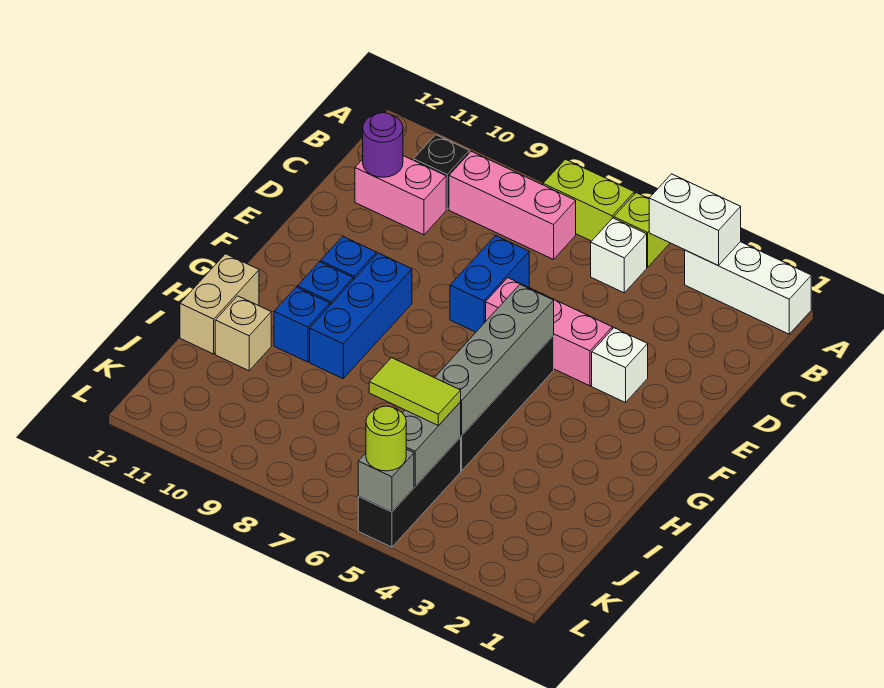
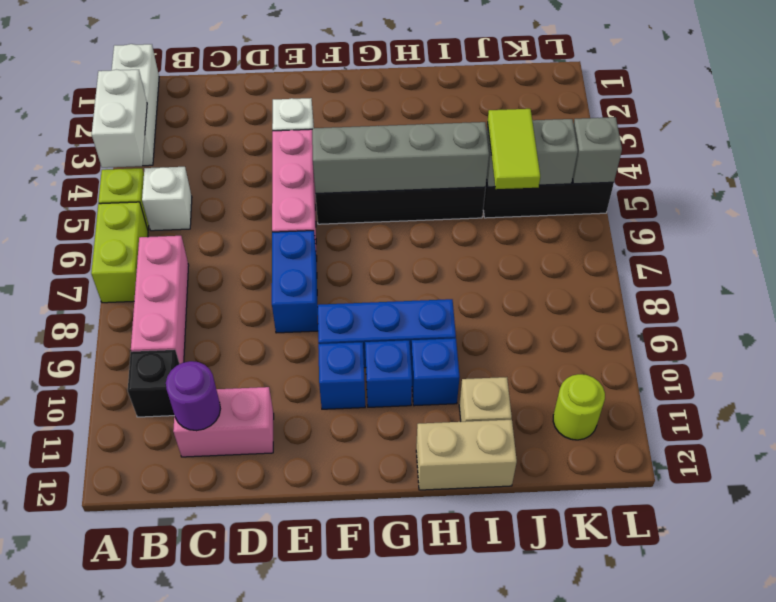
pink brick C10:C11 level 1 -> pink brick C11:D11 level 1
blue brick D7:E7 level 1 -> blue brick E7:E8 level 1
lime round brick L5 level 3 -> lime round brick K11 level 1

